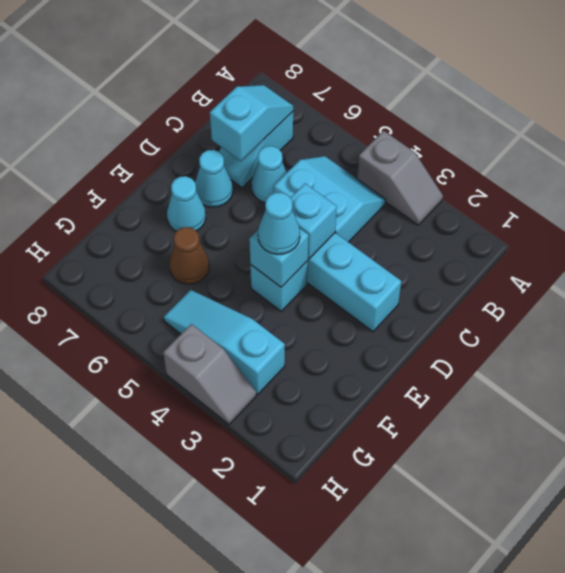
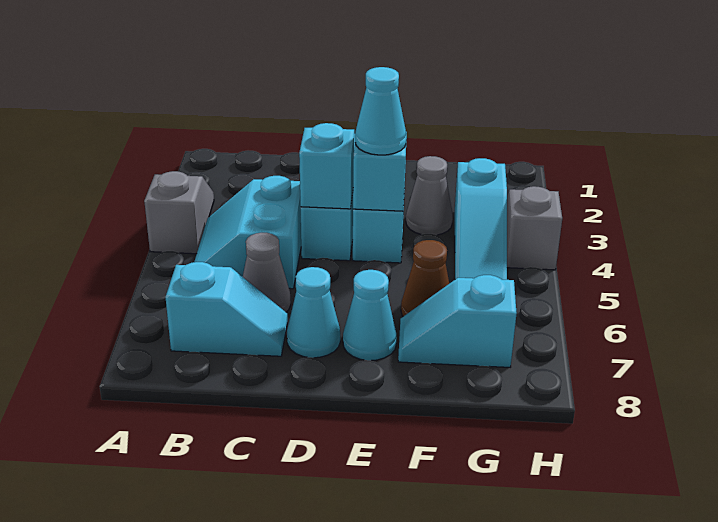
cyan slope B7:C7 level 2 top C -> cyan slope F7:G7 level 1 top G
cyan cone C6 level 1 -> grey cone C6 level 1
none -> grey cone F3 level 1

